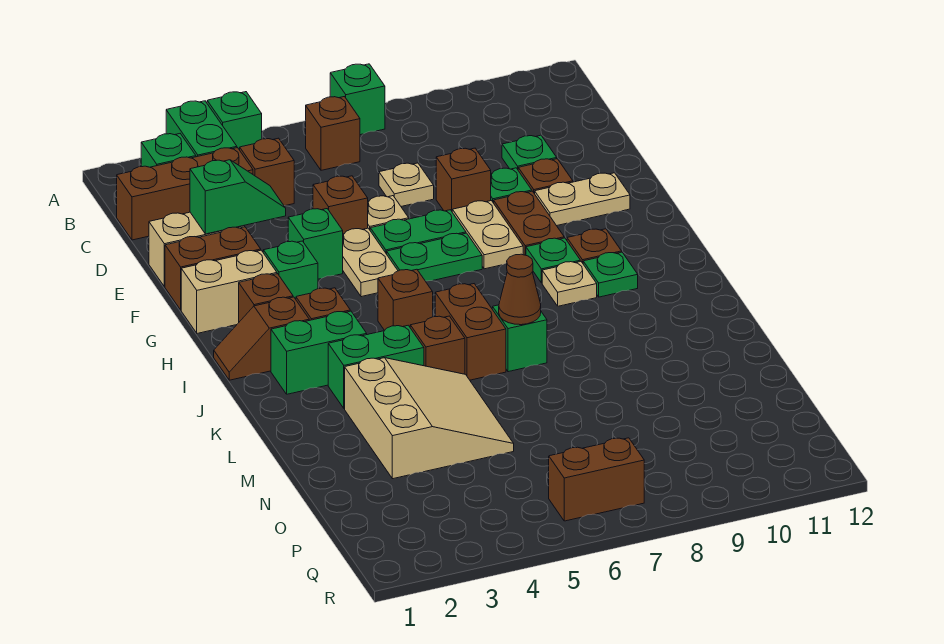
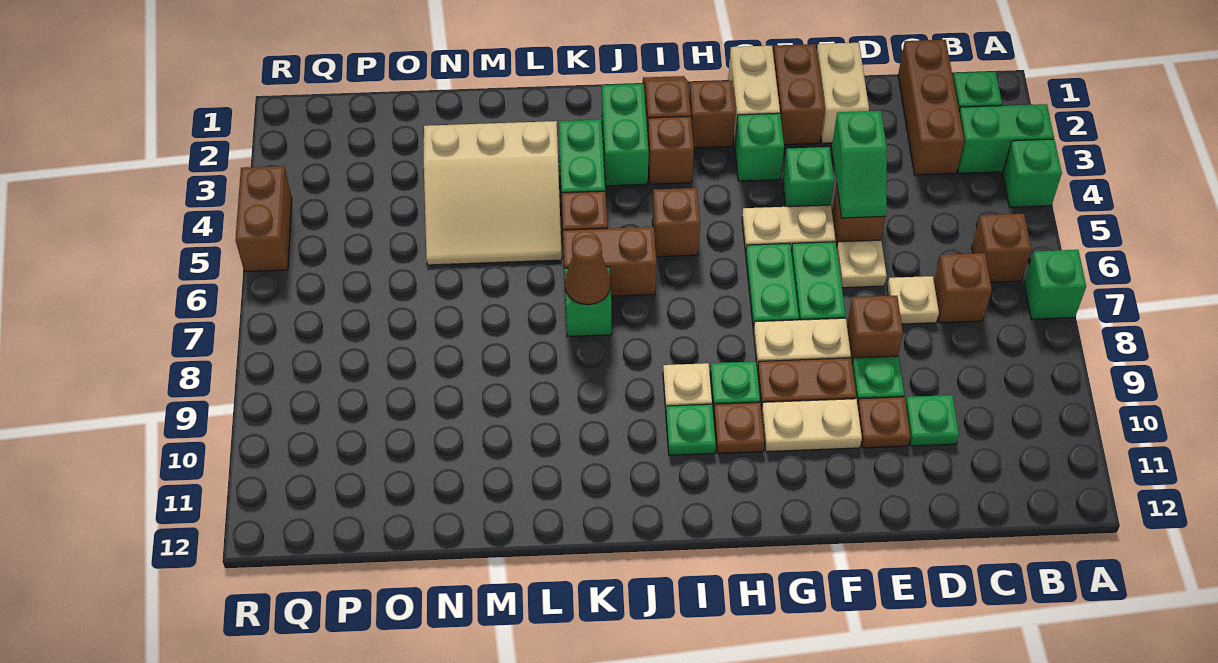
brown brick C4 level 1 -> brown brick C7 level 1
green slope E2:E3 level 2 top 2 -> green slope E4:E5 level 2 top 4
tan plate F10:F11 level 1 -> tan plate F10:G10 level 1
brown brick Q6:Q7 level 1 -> brown brick R4:R5 level 1

